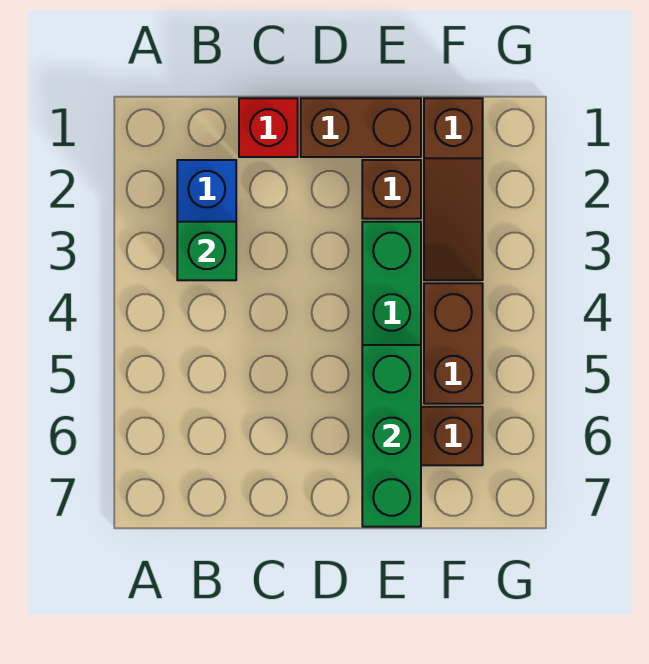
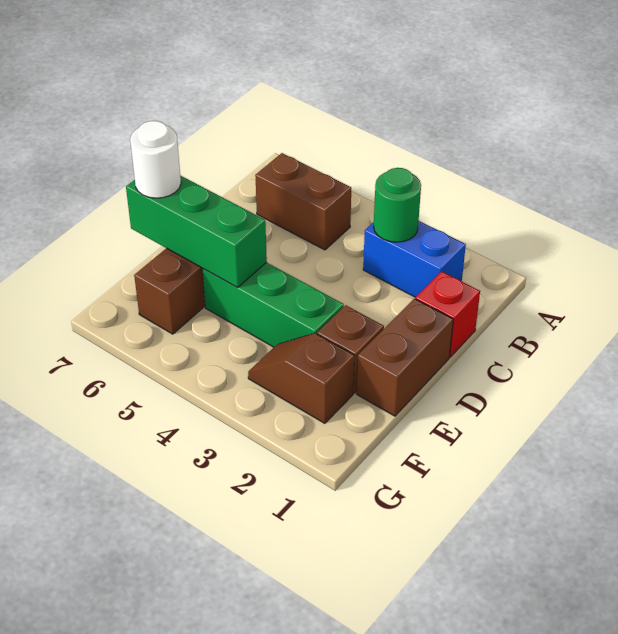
green brick B3 level 2 -> green round brick B3 level 2
none -> white round brick E7 level 3
brown slope F1:F3 level 1 top 1 -> brown slope F2:F3 level 1 top 2
brown brick F4:F5 level 1 -> brown brick B5:B6 level 1

